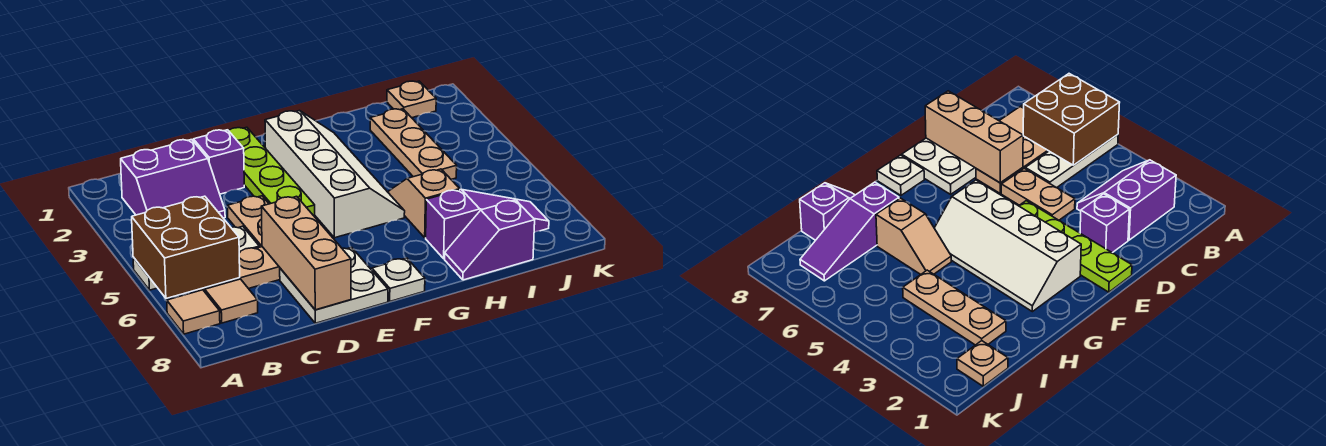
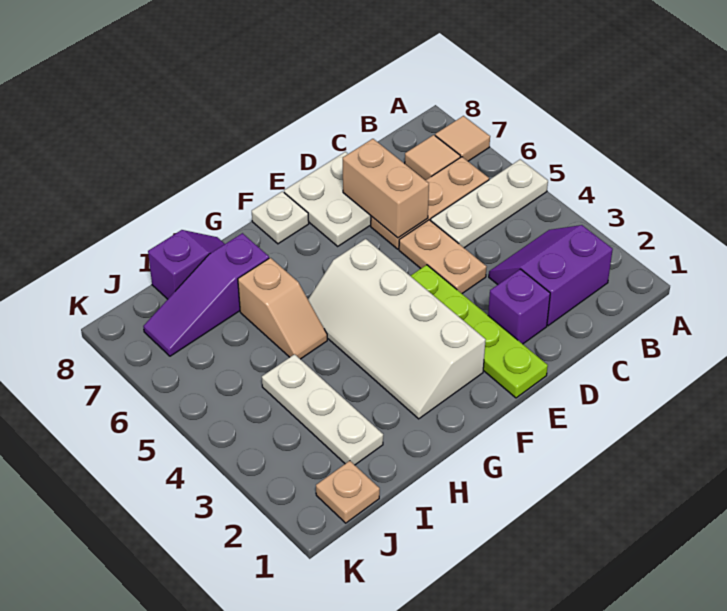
brown brick A5:B6 level 2 -> none
tan brick D6:D8 level 2 -> tan brick D6:D7 level 2
tan plate I2:I4 level 1 -> white plate I2:I4 level 1

